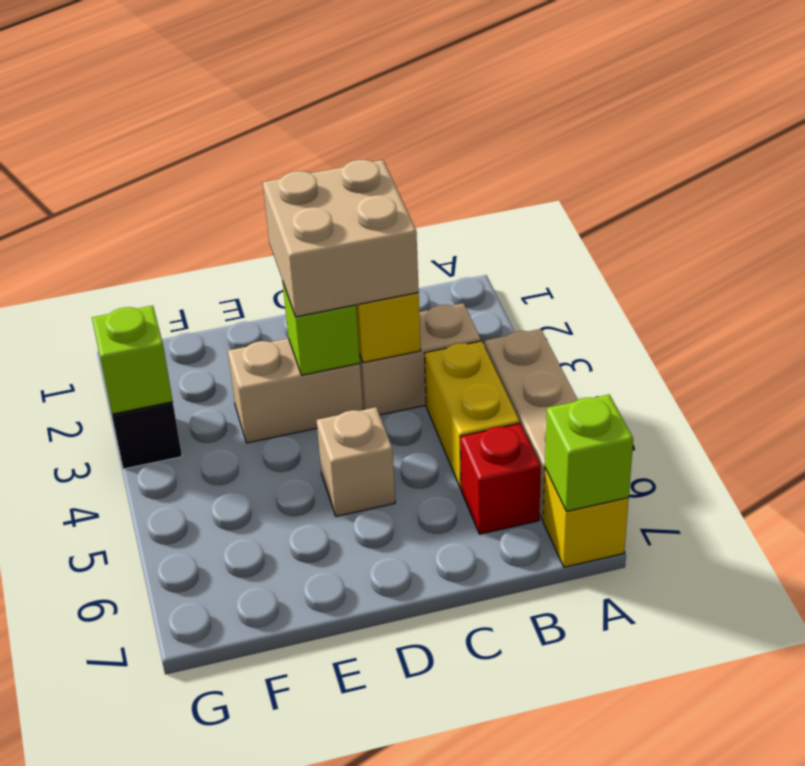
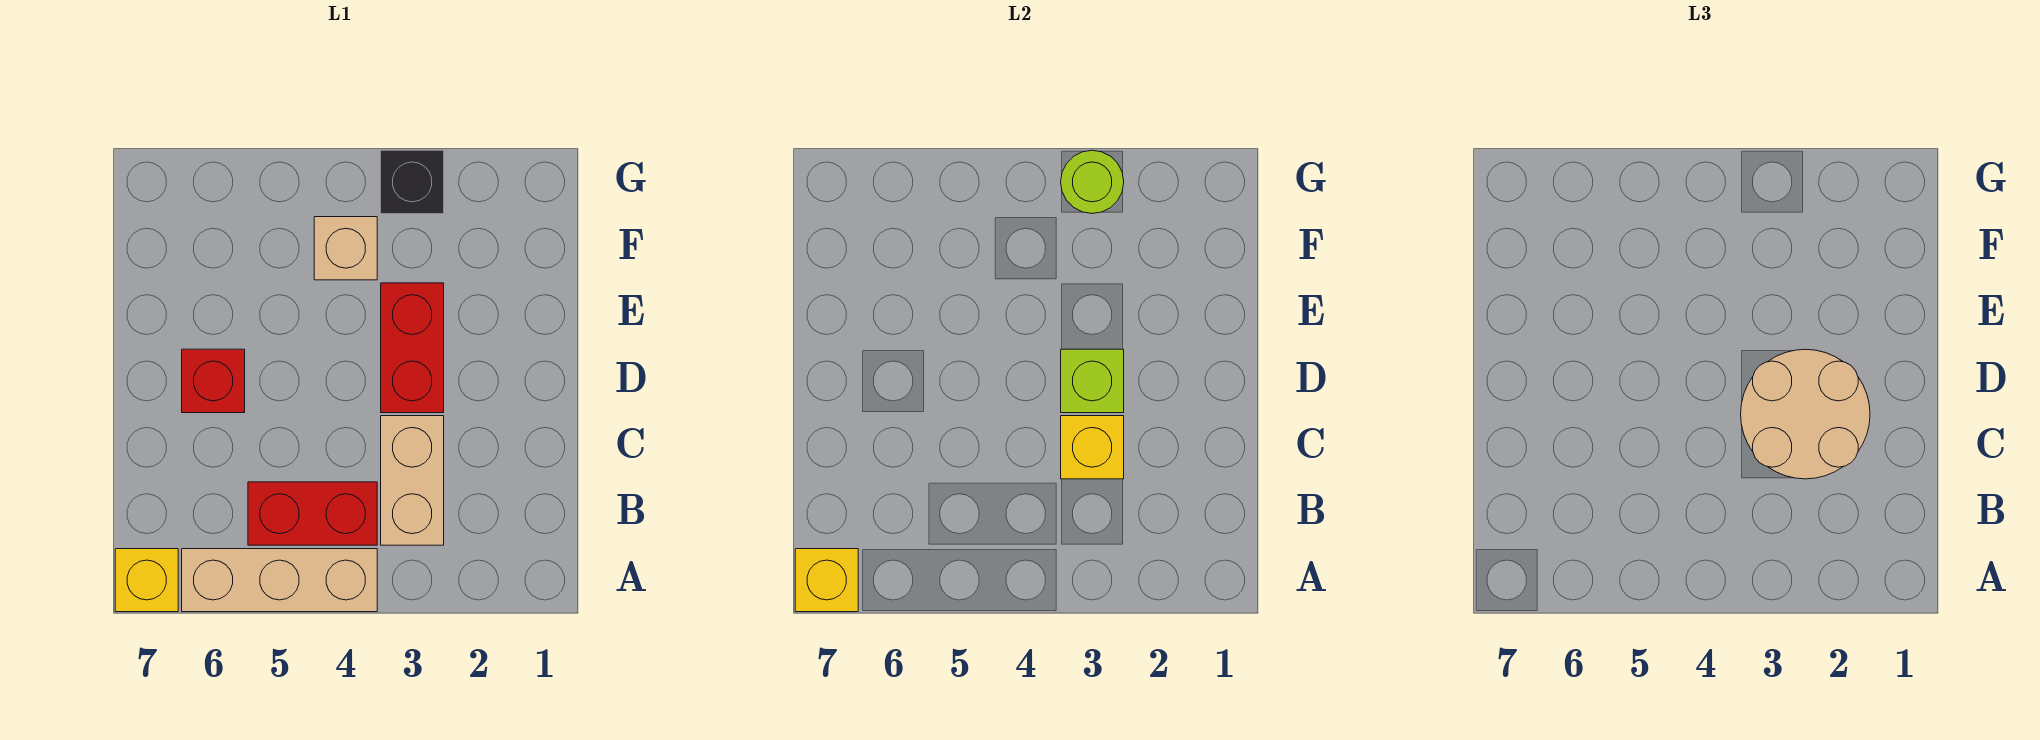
lime brick A7 level 2 -> yellow brick A7 level 2
yellow brick B4:B5 level 1 -> red brick B4:B5 level 1
red brick B6 level 1 -> red brick D6 level 1
tan brick C2:D3 level 3 -> tan round brick C2:D3 level 3
tan brick D3:E3 level 1 -> red brick D3:E3 level 1
tan brick D5 level 1 -> tan brick F4 level 1
lime brick G3 level 2 -> lime round brick G3 level 2

